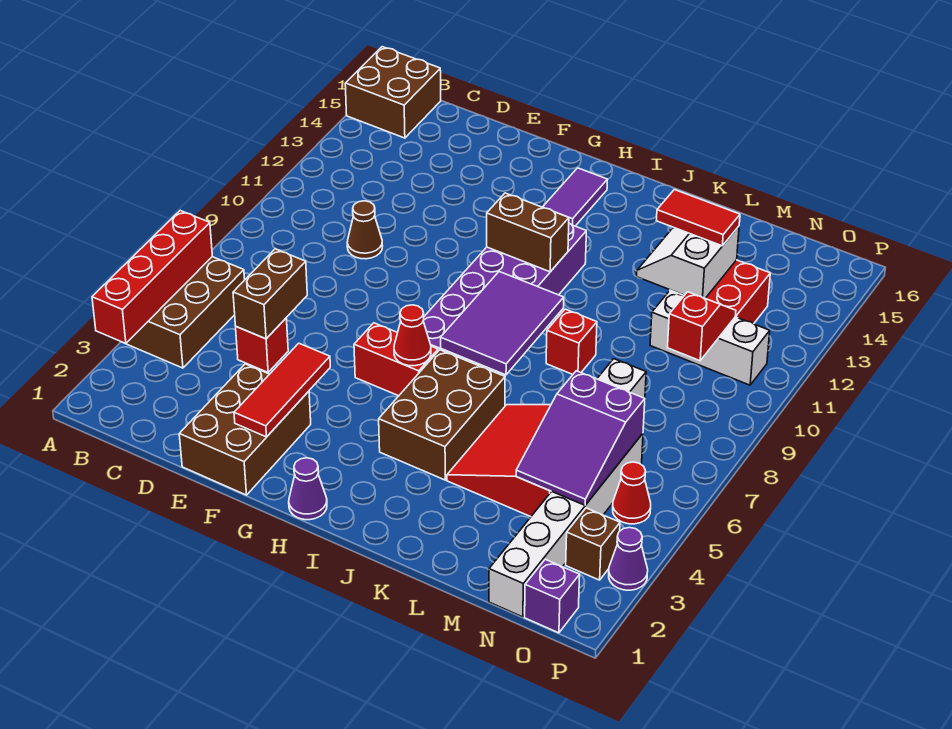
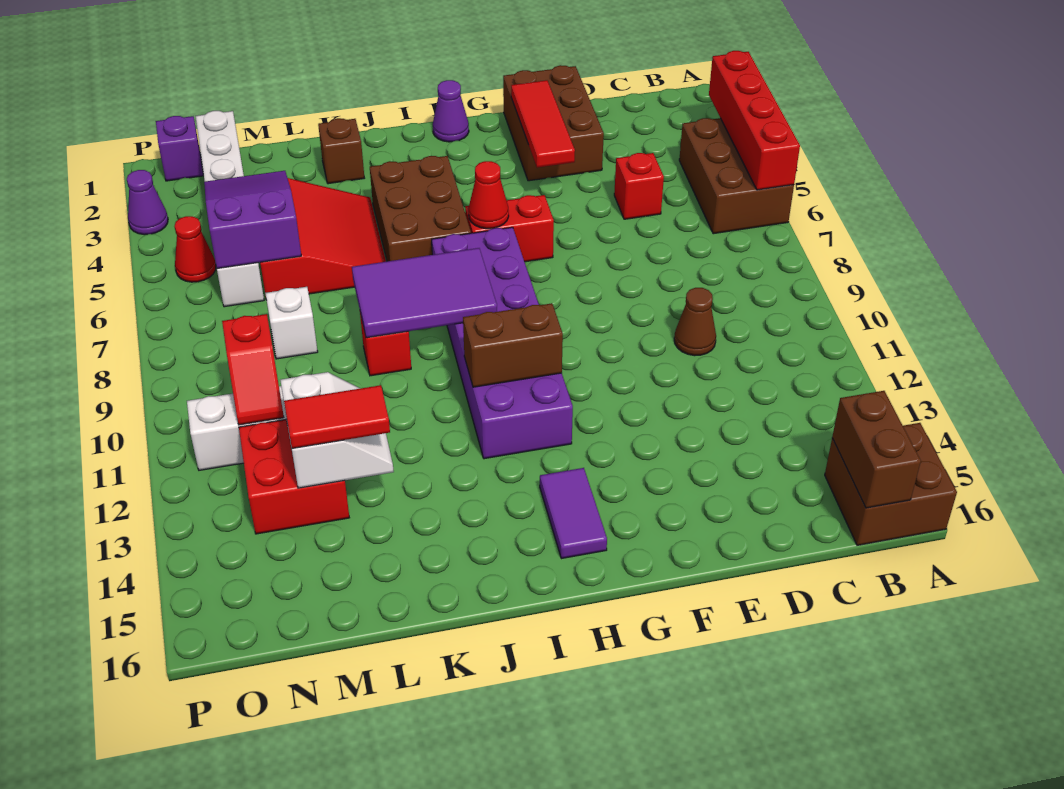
brown brick D5:D6 level 2 -> brown brick B15:B16 level 2
purple tile I7:J9 level 2 -> purple tile I8:K9 level 2
brown brick O3 level 1 -> brown brick K2 level 1

